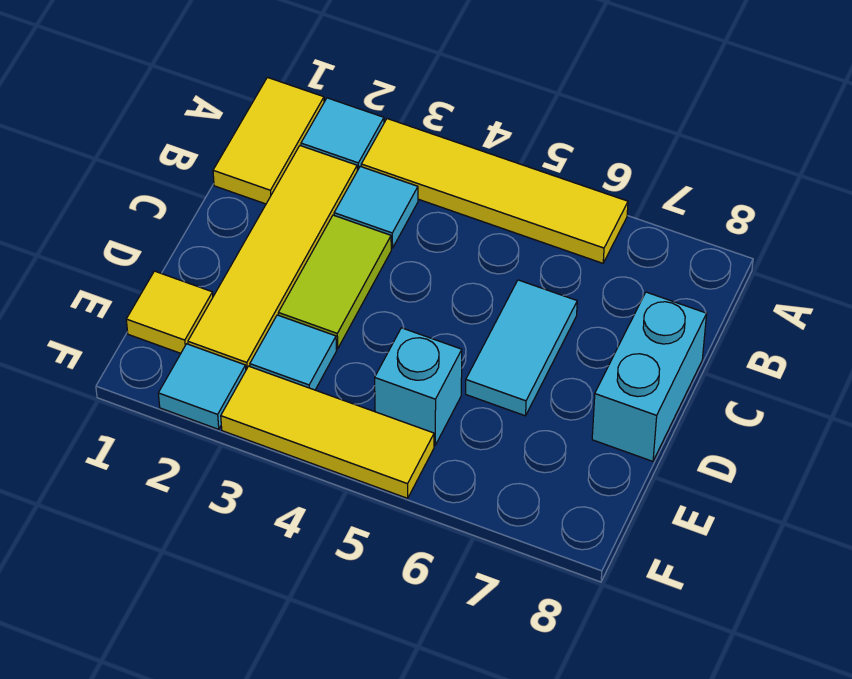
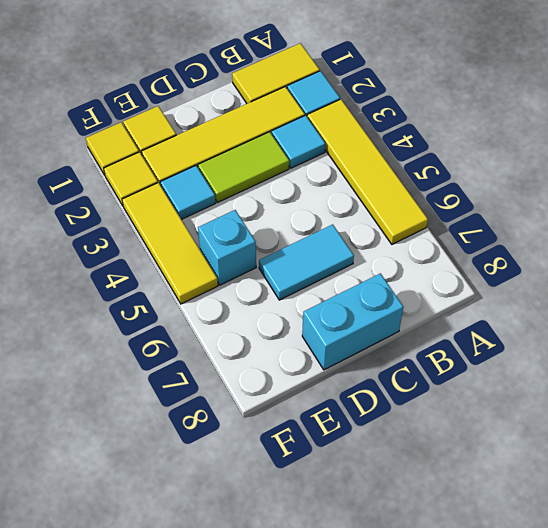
none -> yellow tile F1 level 1
cyan tile F2 level 1 -> yellow tile F2 level 1

